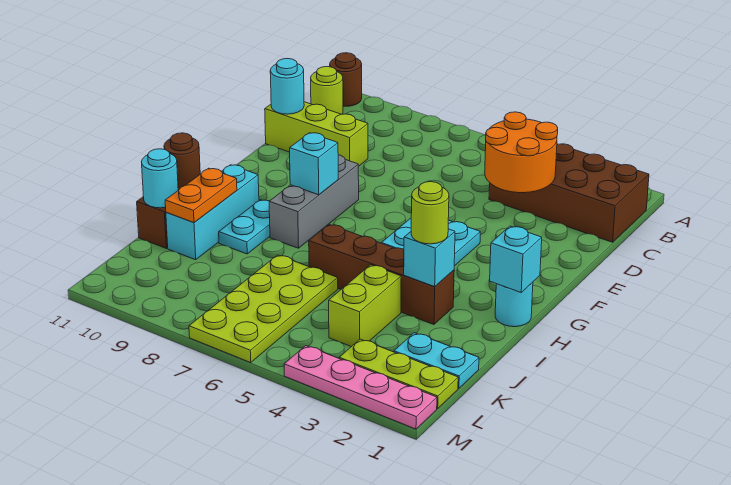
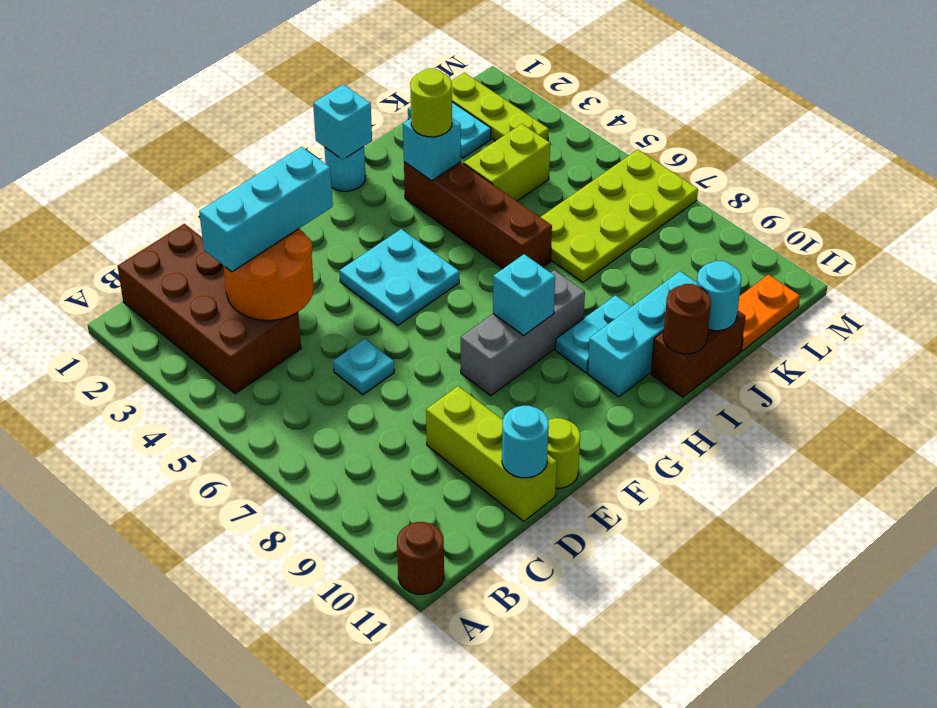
lime round brick B11 level 1 -> lime round brick E11 level 1
none -> cyan brick C3:E3 level 3
none -> cyan plate D6 level 1
orange plate I10:J10 level 2 -> orange plate K11:L11 level 1
pink plate M1:M4 level 1 -> none

